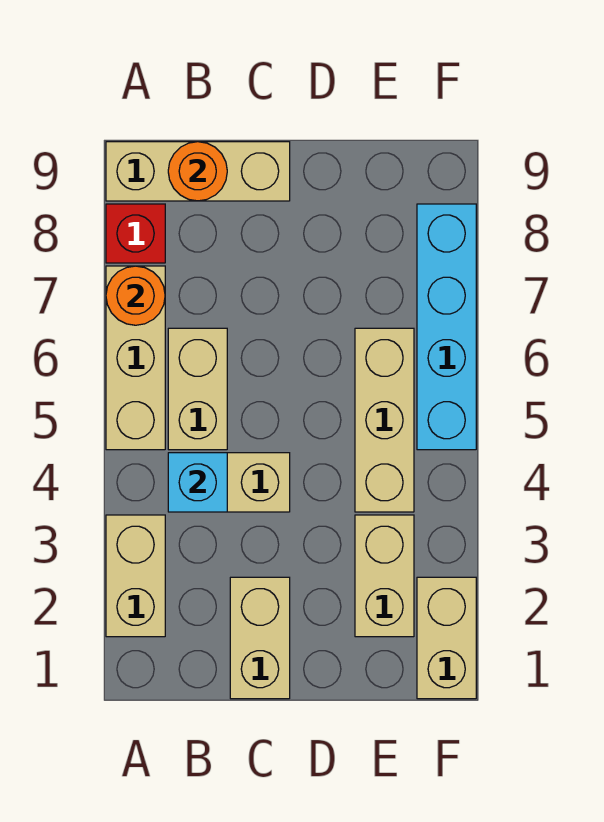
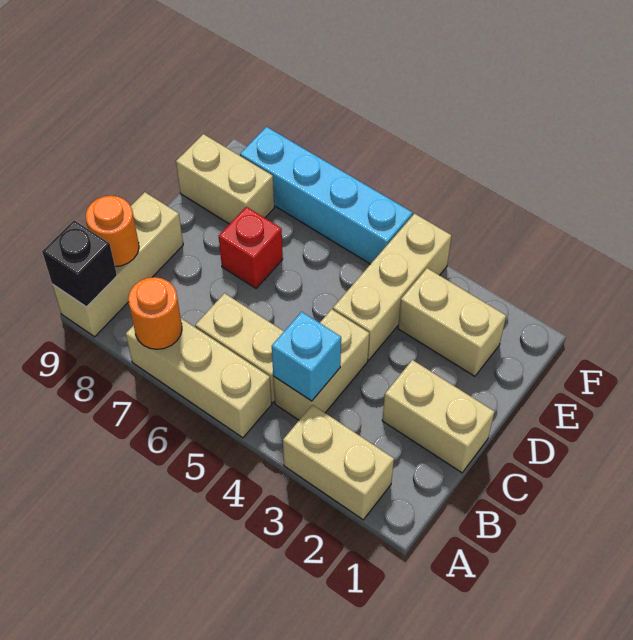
red brick A8 level 1 -> red brick D7 level 1
none -> black brick A9 level 2
tan brick E4:E6 level 1 -> tan brick D4:F4 level 1
tan brick F1:F2 level 1 -> tan brick E8:E9 level 1

